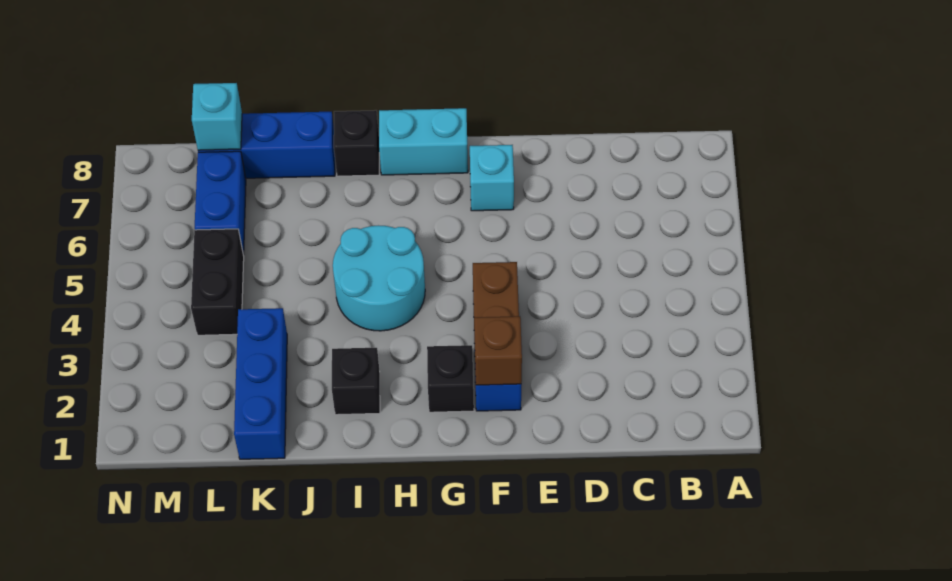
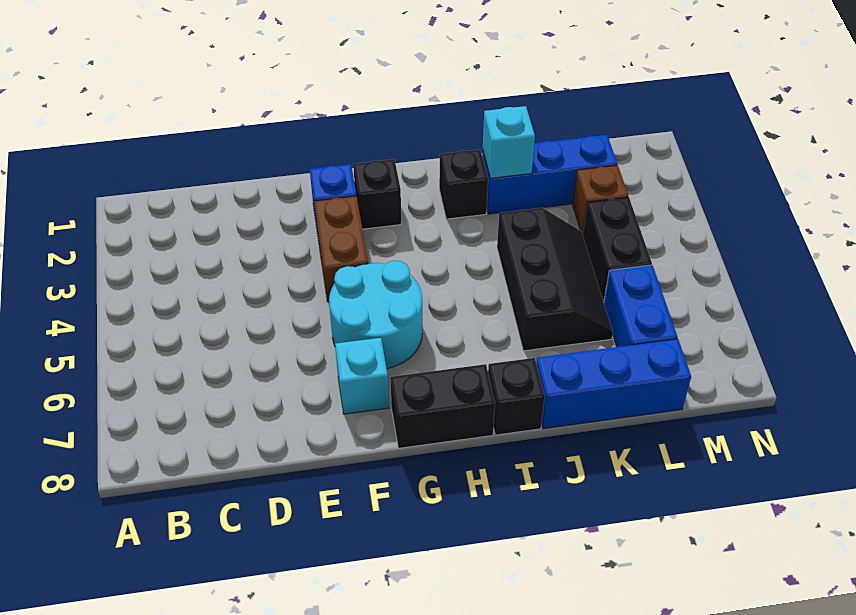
brown brick F2 level 2 -> brown brick L3 level 1
cyan brick G8:H8 level 1 -> black brick G8:H8 level 1
cyan round brick H4:I5 level 1 -> cyan round brick F5:G6 level 1
none -> black slope J4:K6 level 1 top J
blue brick K1:K3 level 1 -> blue brick J2:L2 level 1
cyan brick L8 level 2 -> cyan brick J2 level 2

